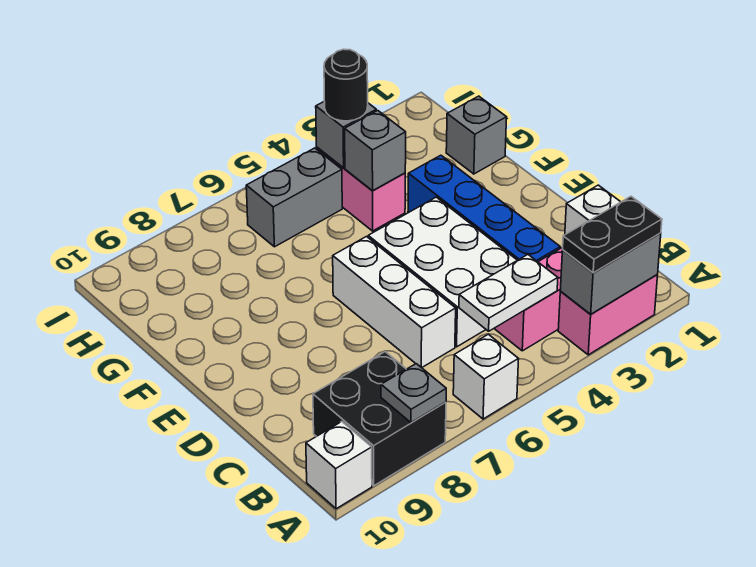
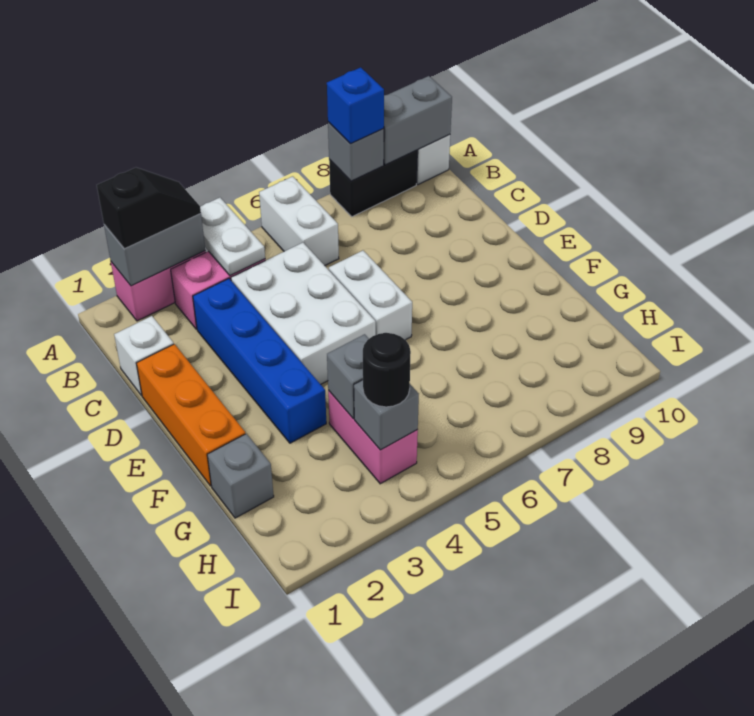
black plate A2:A3 level 3 -> black slope A2:A3 level 3 top 2
white brick A6 level 1 -> white brick A6:B6 level 1
black brick A8:B9 level 1 -> black brick A8:A9 level 1
grey plate A8 level 2 -> grey brick A8 level 2
none -> blue brick A8 level 3
white plate B4:B5 level 2 -> white plate A4:B4 level 2
white brick C6:E6 level 1 -> white brick D6:E6 level 1
none -> orange brick D1:F1 level 1
grey brick H5:H6 level 1 -> grey brick A9:A10 level 2

